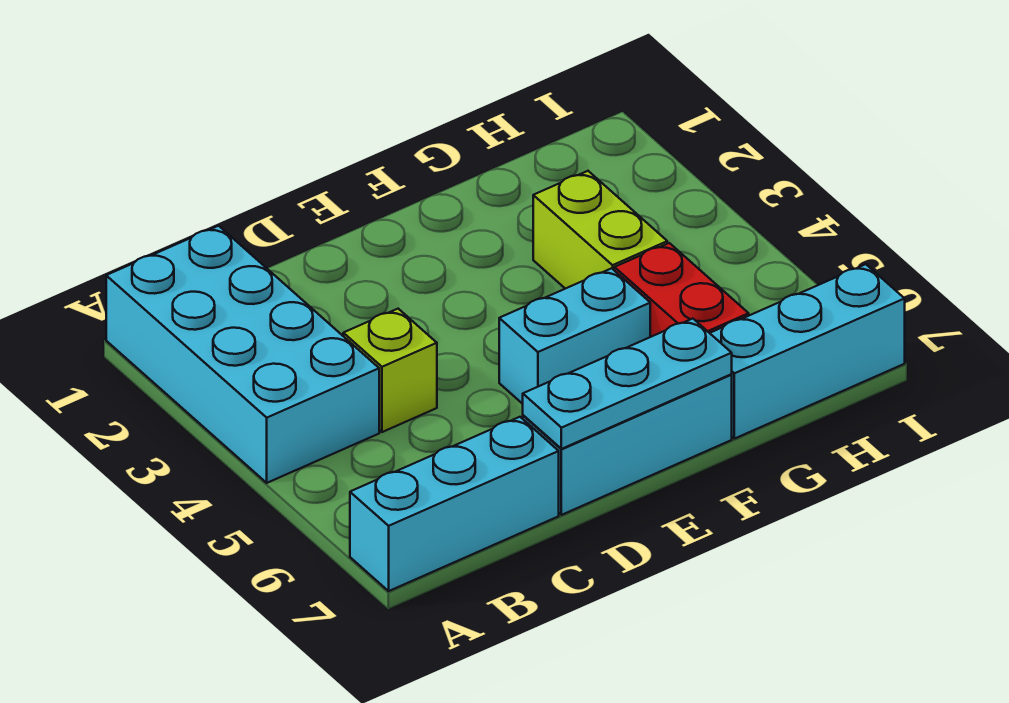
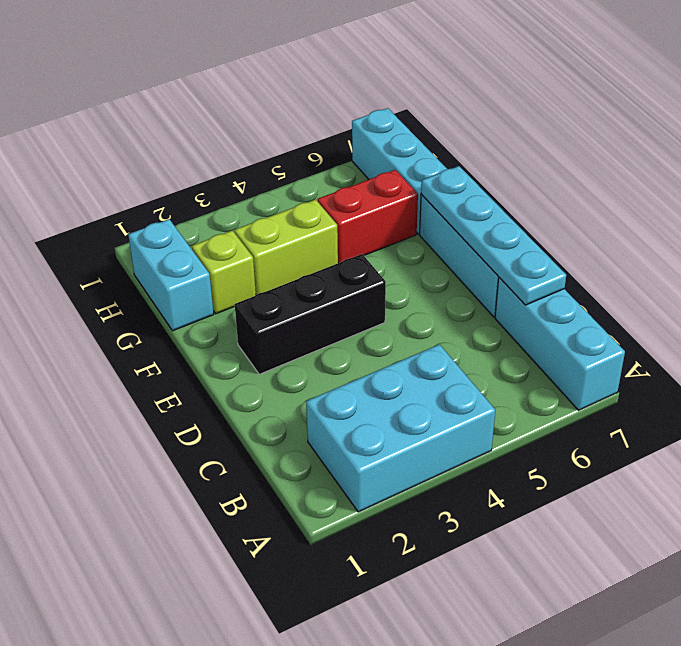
cyan brick A1:B4 level 1 -> cyan brick A2:B4 level 1
lime brick C4 level 1 -> lime brick G2 level 1
cyan plate D7:F7 level 2 -> cyan plate C7:F7 level 2
none -> black brick E2:E4 level 1
cyan brick E5:F5 level 1 -> cyan brick G1:H1 level 1

